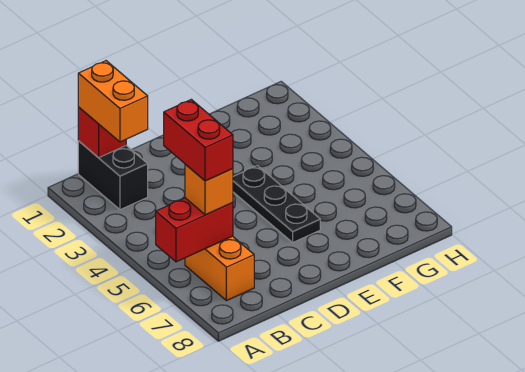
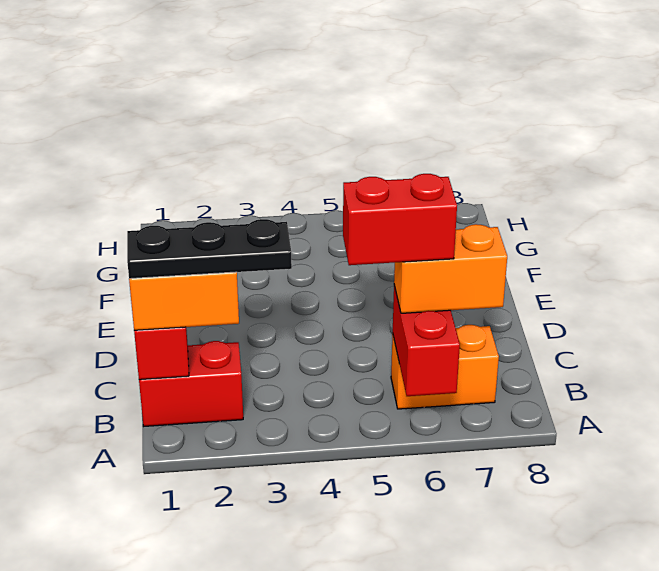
black brick B1:B2 level 1 -> red brick B1:B2 level 1
orange brick B6 level 3 -> orange brick B6:B7 level 3
black plate E4:E6 level 1 -> black plate B1:B3 level 4

